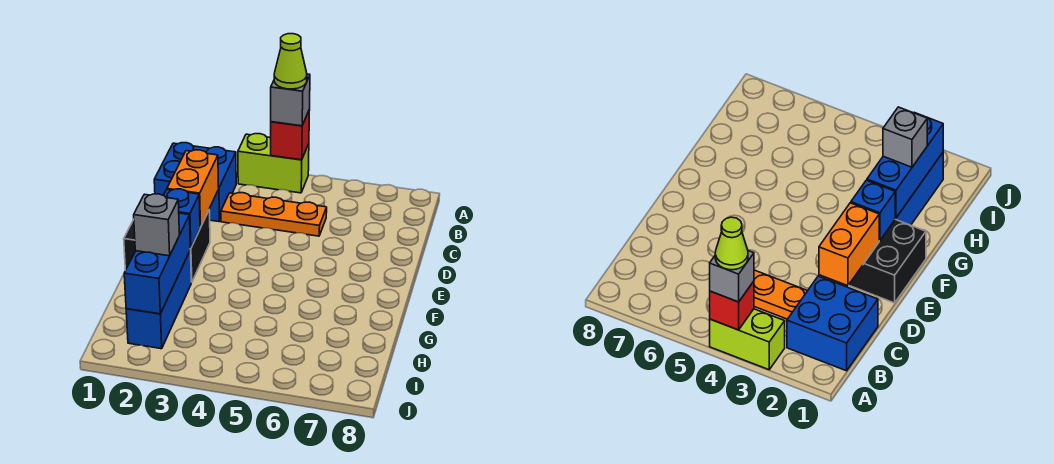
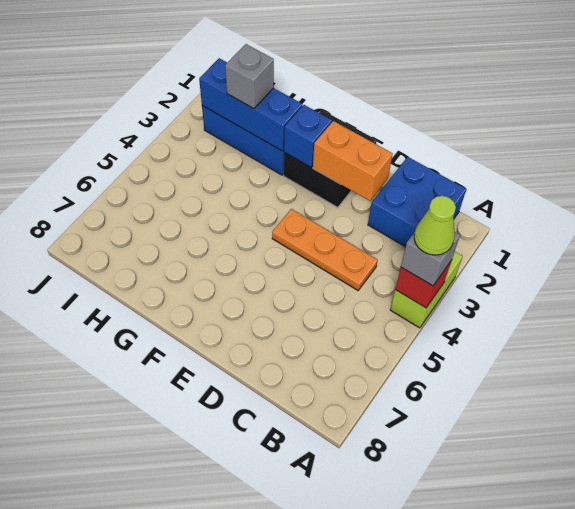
orange plate C3:C5 level 1 -> orange plate C4:E4 level 1

